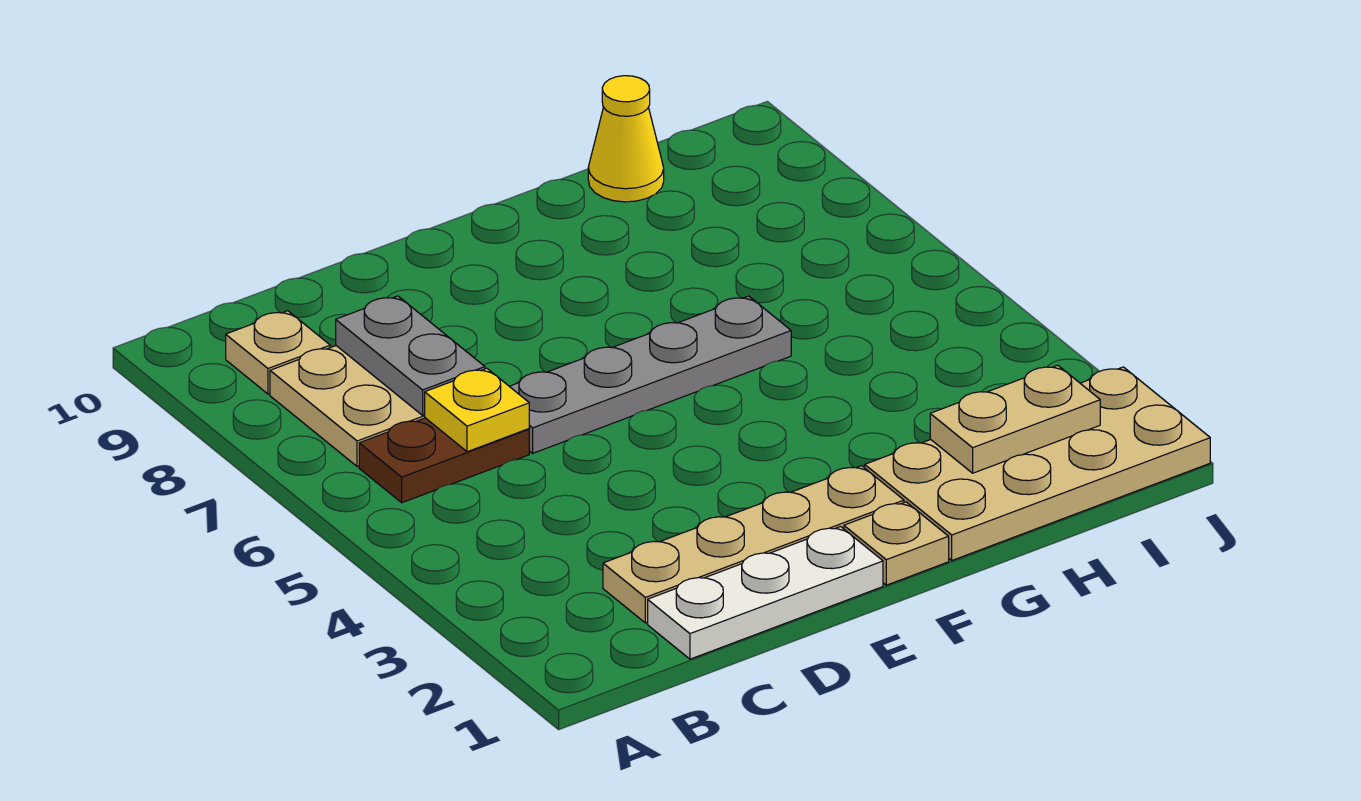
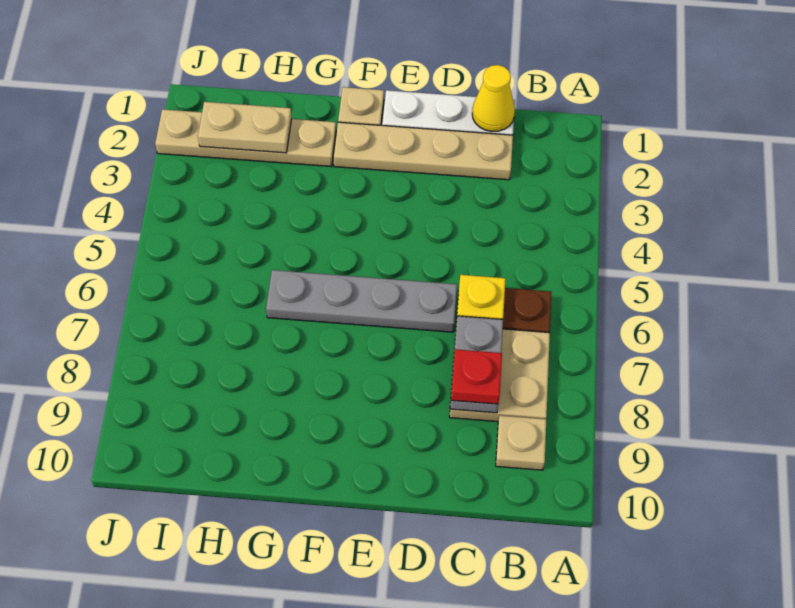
none -> red plate C8 level 3
tan plate G1:J2 level 1 -> tan plate G2:J2 level 1
yellow cone H10 level 1 -> yellow cone C1 level 2

